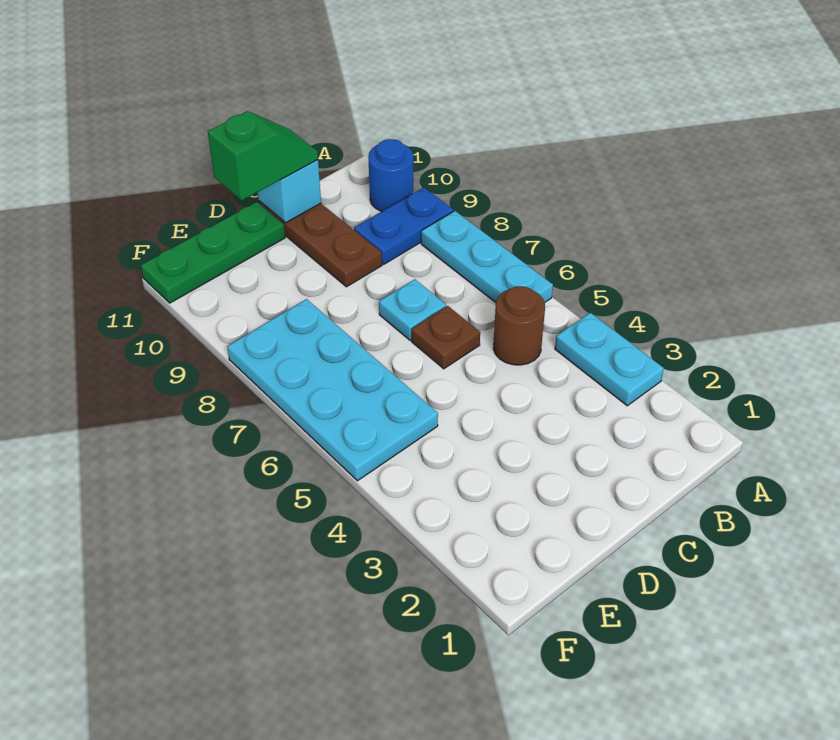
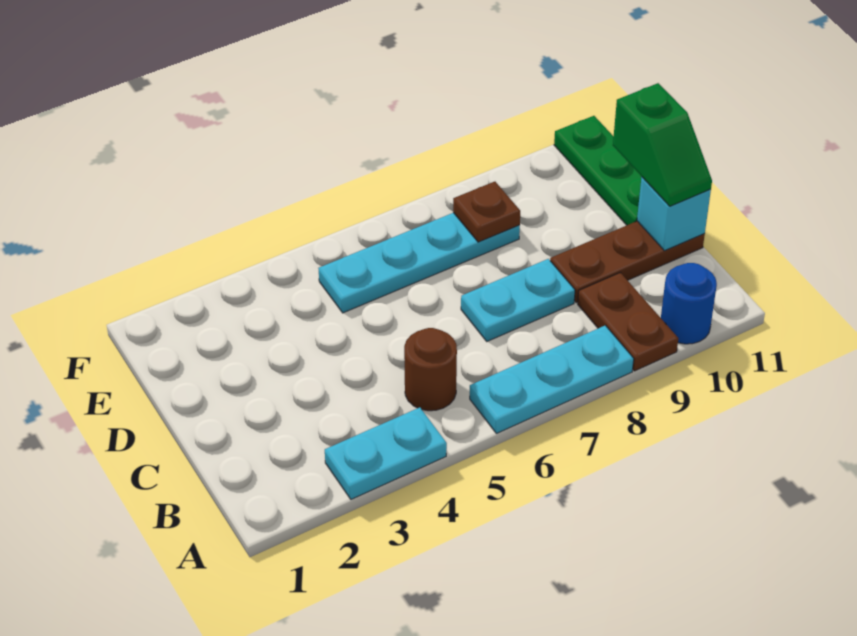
blue plate A9:B9 level 1 -> brown plate A9:B9 level 1
brown plate C6 level 1 -> brown plate E8 level 2
cyan plate C7 level 1 -> cyan plate C7:C8 level 1
cyan plate E5:F8 level 1 -> cyan plate E5:E8 level 1

